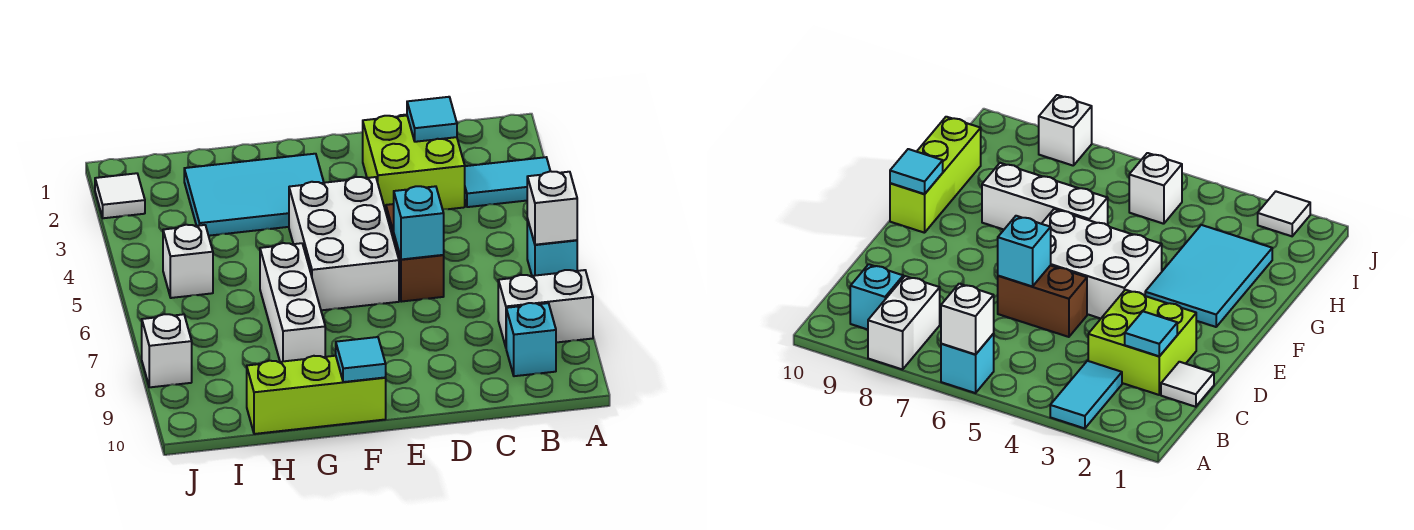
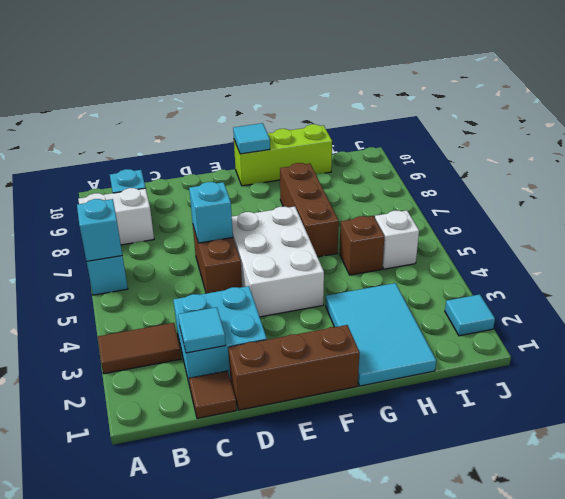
cyan tile A3:B3 level 1 -> brown tile A3:B3 level 1
white brick A6 level 2 -> cyan brick A6 level 2
white tile C1 level 1 -> brown tile C1 level 1
lime brick C2:D3 level 1 -> cyan brick C2:D3 level 1
none -> brown brick D1:F1 level 1
cyan tile F2:H3 level 1 -> cyan tile G1:H3 level 1
white brick G6:G8 level 1 -> brown brick G6:G8 level 1
none -> brown brick H5 level 1
white tile J2 level 1 -> cyan tile J2 level 1
white brick J8 level 1 -> none

